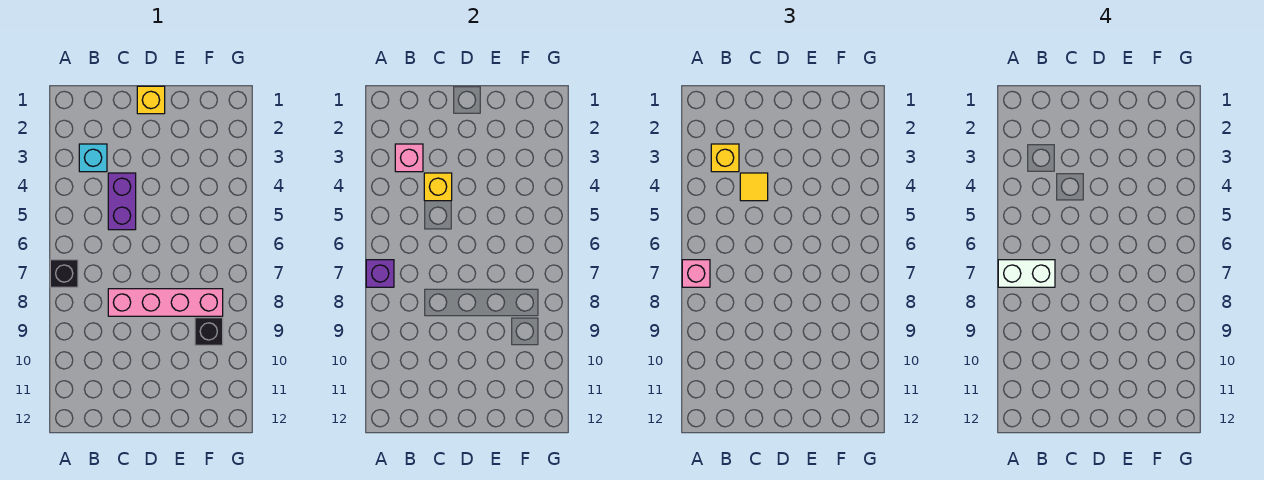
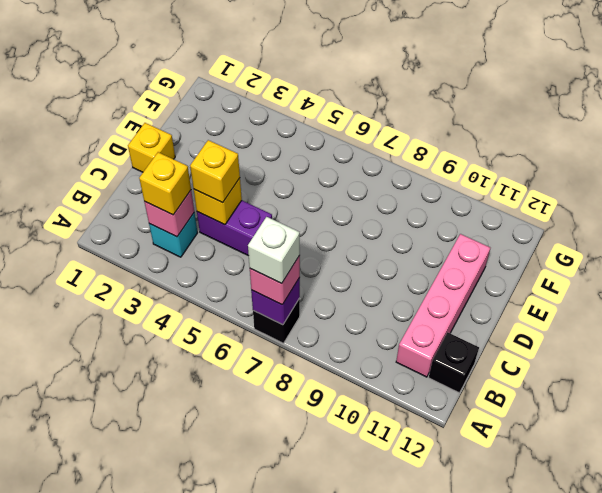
white brick A7:B7 level 4 -> white brick A7 level 4
yellow tile C4 level 3 -> yellow brick C4 level 3
pink brick C8:F8 level 1 -> pink brick B11:E11 level 1
black brick F9 level 1 -> black brick B12 level 1

